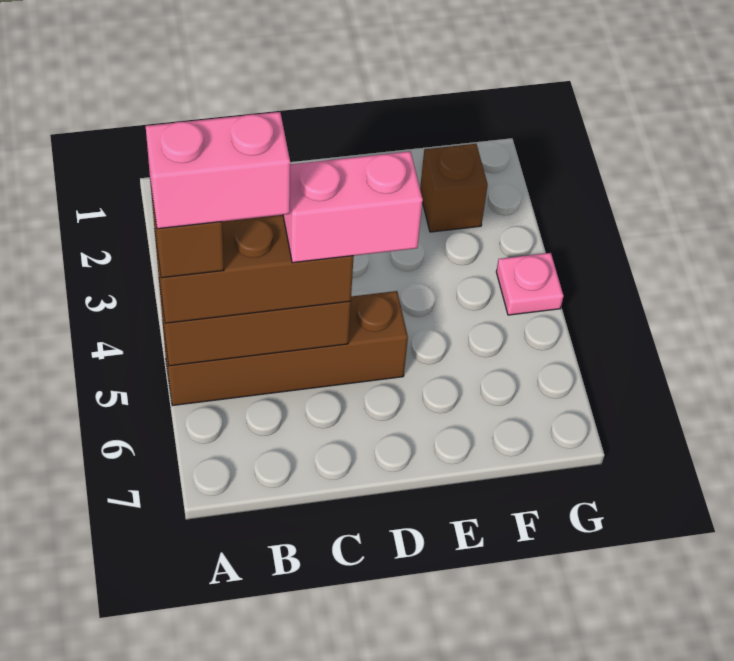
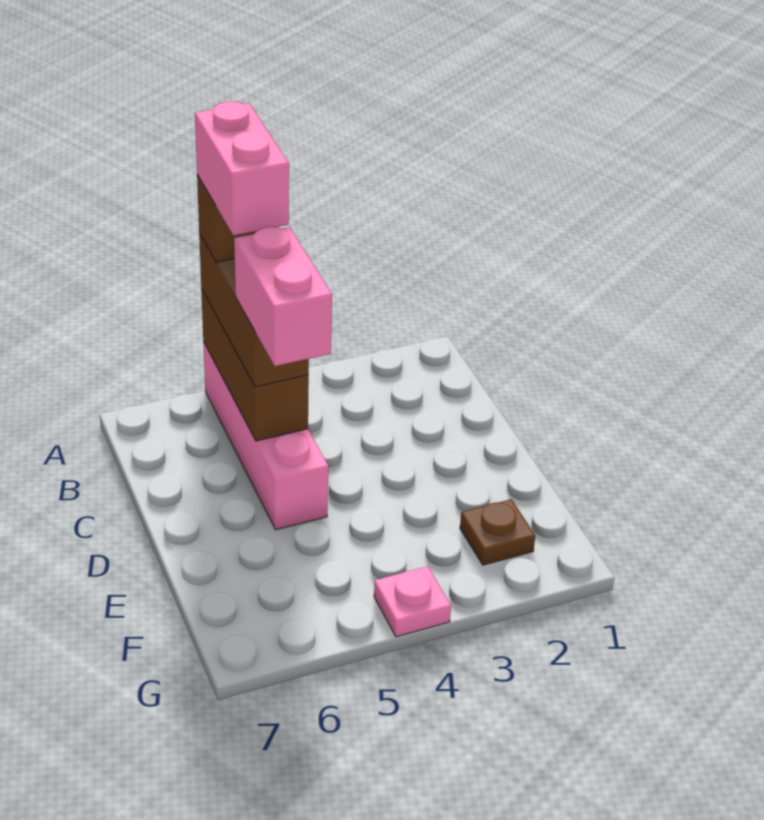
brown brick A5:D5 level 1 -> pink brick A5:D5 level 1
brown brick F2 level 1 -> brown plate F2 level 1

